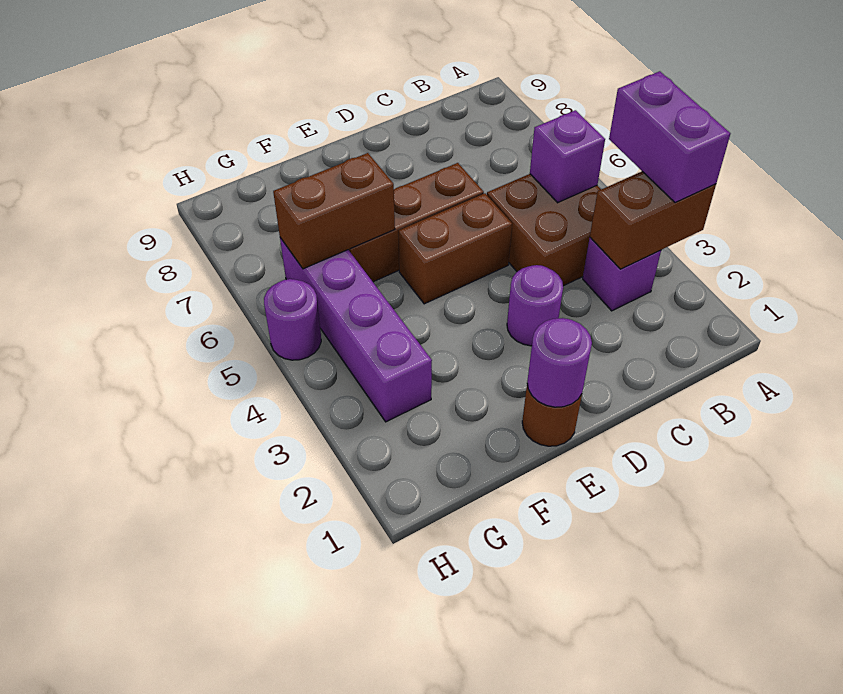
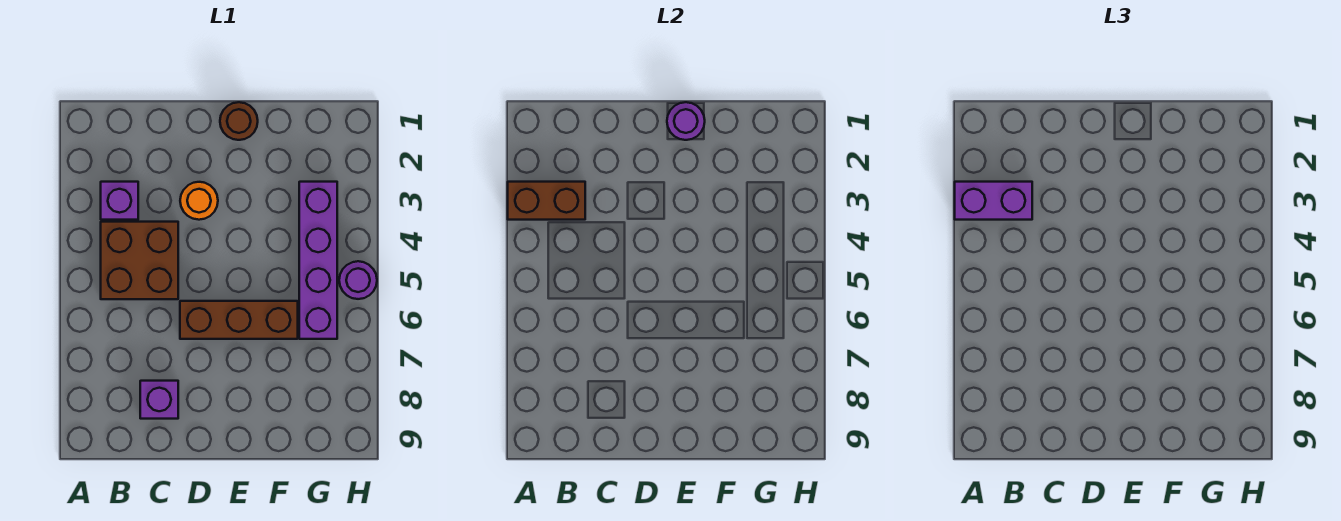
purple brick A3:A4 level 3 -> purple brick A3:B3 level 3
purple brick B5 level 2 -> purple brick C8 level 1
purple round brick D3 level 1 -> orange round brick D3 level 1
brown brick D5:E5 level 1 -> none
brown brick F6:G6 level 2 -> none

